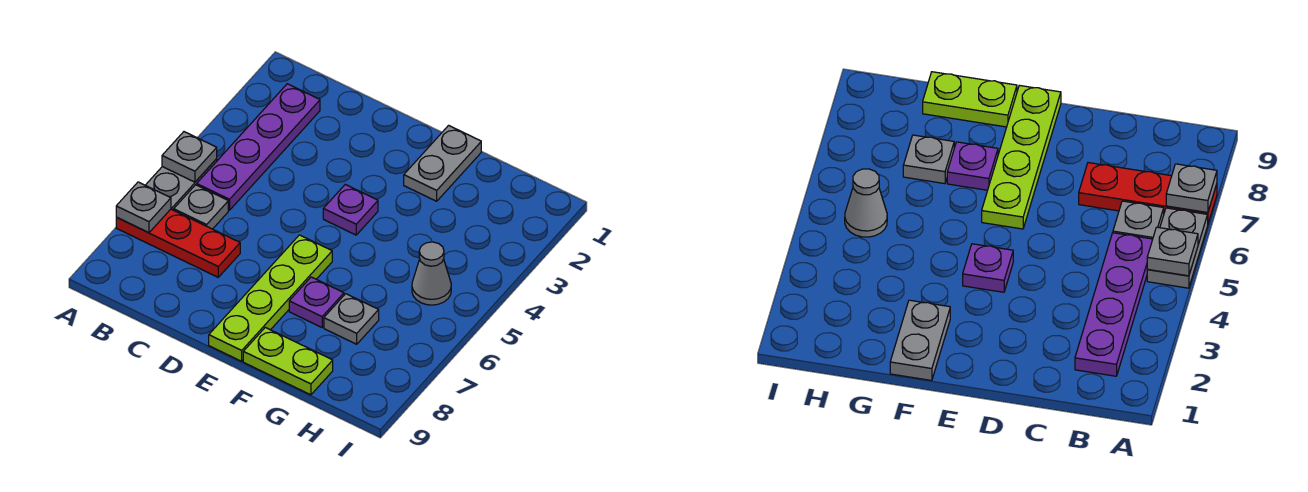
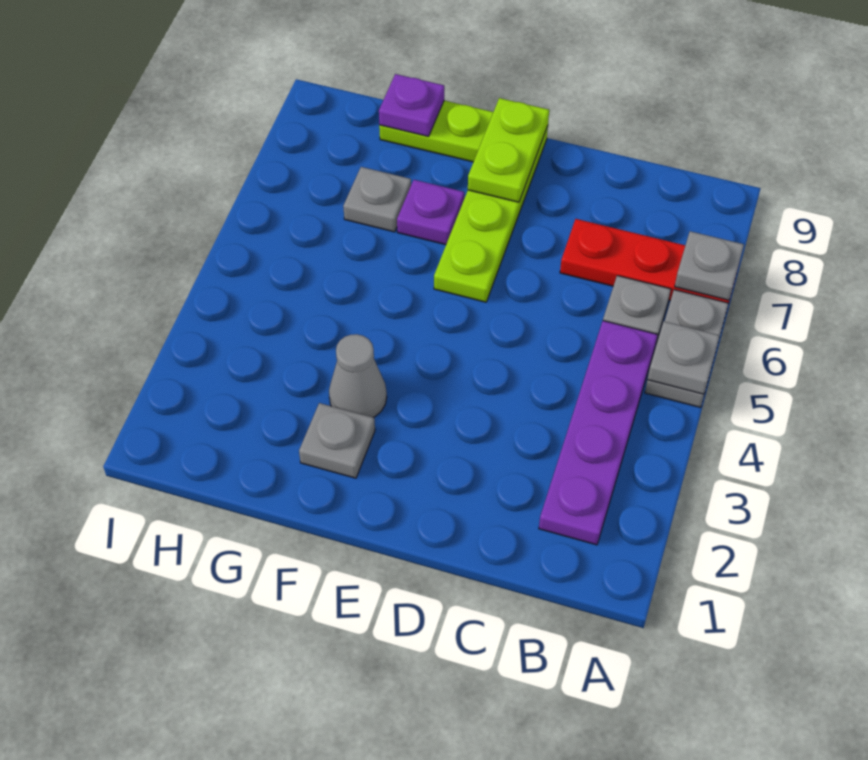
purple plate E4 level 1 -> purple plate G9 level 2
none -> lime plate E8:E9 level 2
grey plate F1:F2 level 1 -> grey plate F2 level 1
grey cone H5 level 1 -> grey cone F3 level 1

